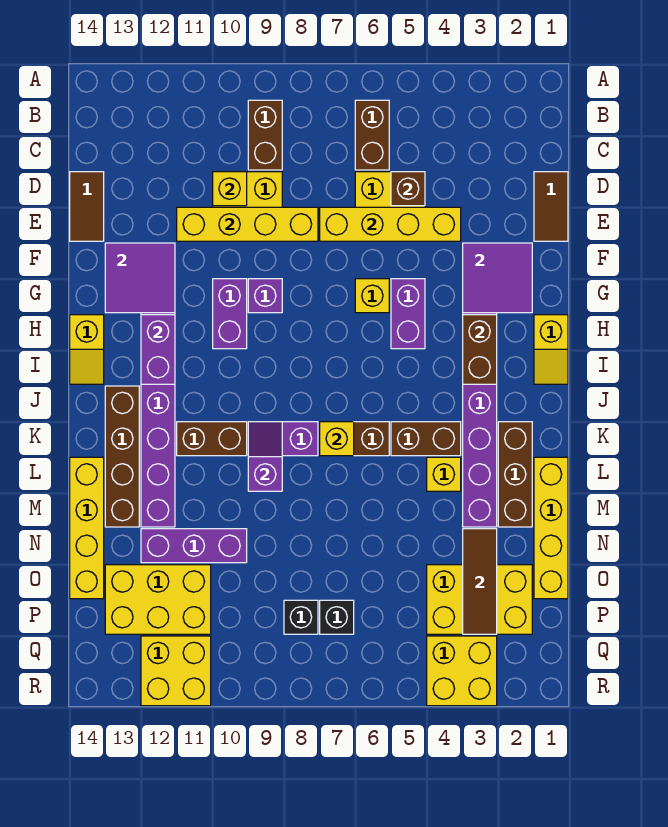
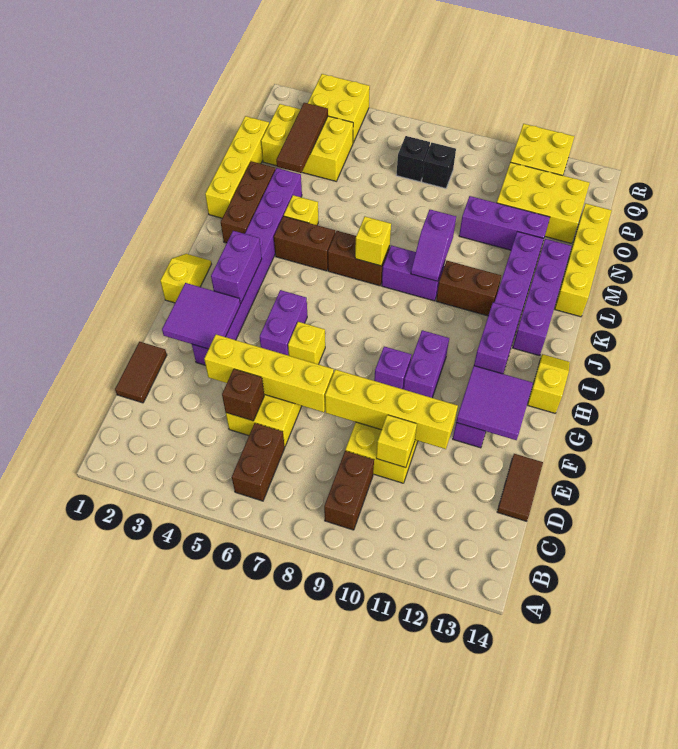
brown brick H3:I3 level 2 -> purple brick H3:I3 level 2
brown brick J13:M13 level 1 -> purple brick J13:M13 level 1

